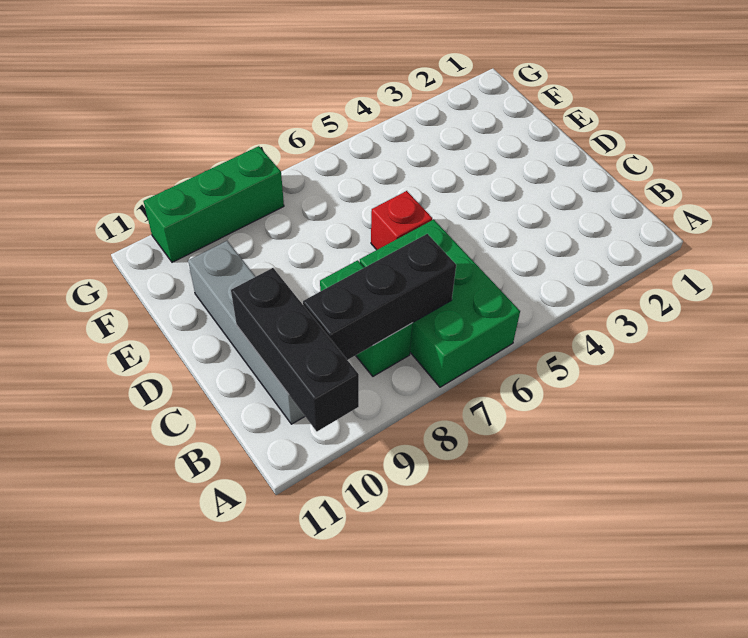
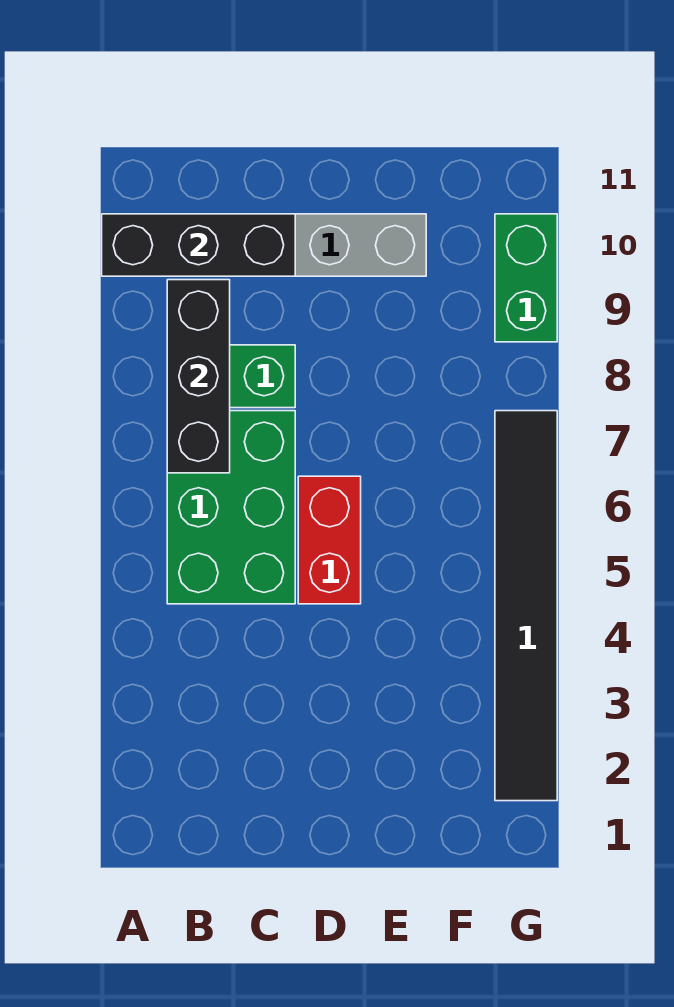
green brick A6:C7 level 1 -> green brick B5:C7 level 1
red brick D6 level 1 -> red brick D5:D6 level 1
none -> black tile G2:G7 level 1
green brick G8:G10 level 1 -> green brick G9:G10 level 1

